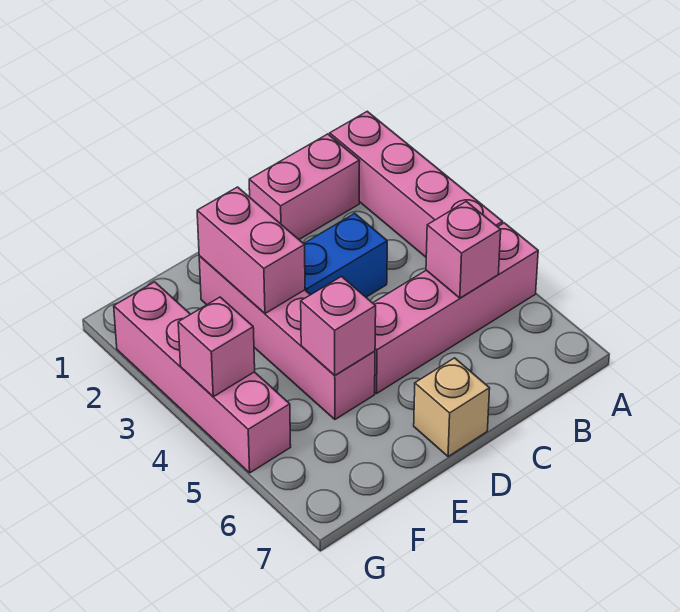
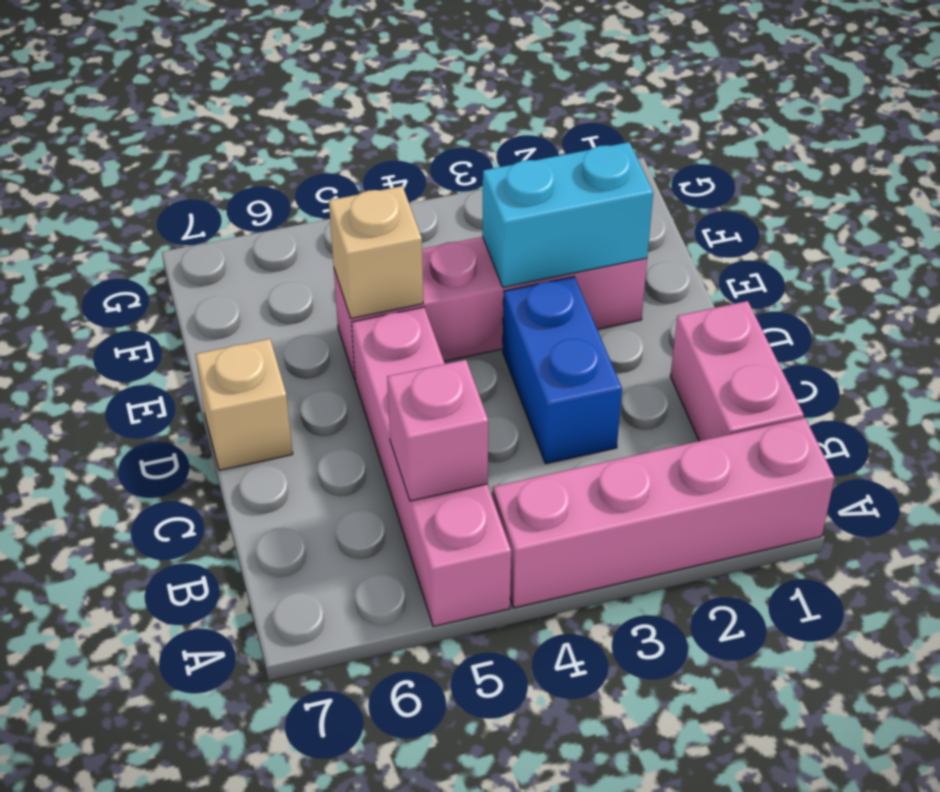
pink brick E2:E3 level 2 -> cyan brick E2:E3 level 2
pink brick E5 level 2 -> tan brick E5 level 2
pink brick G2:G5 level 1 -> none
pink brick G4 level 2 -> none

